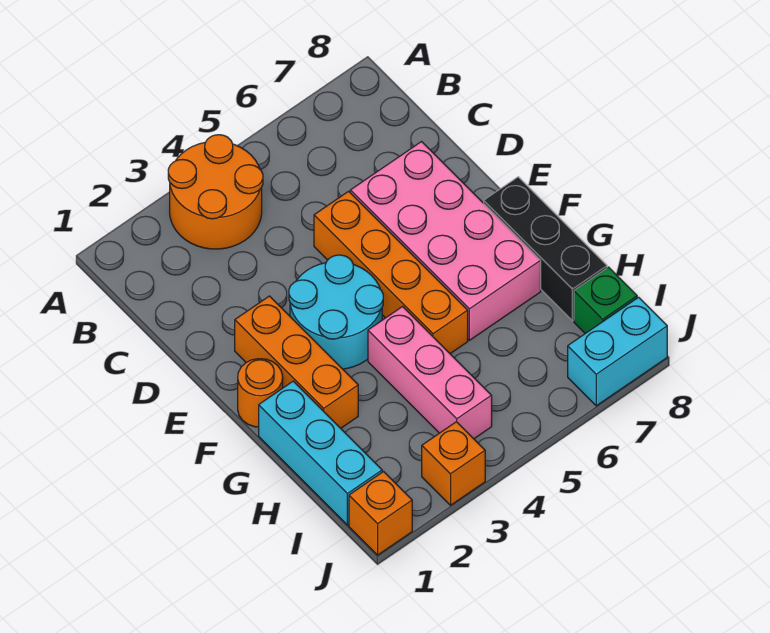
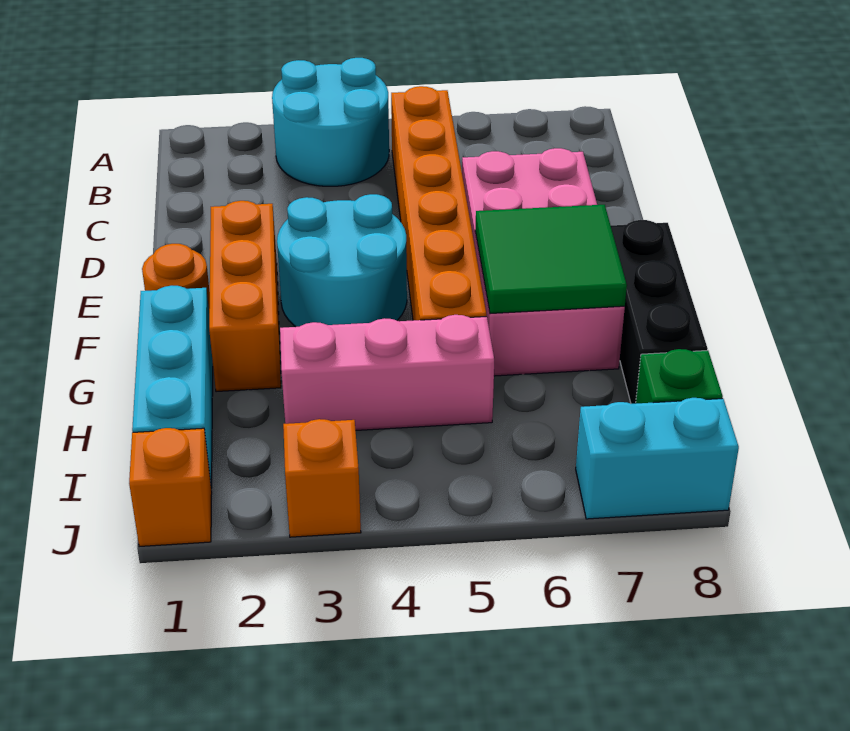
orange round brick A3:B4 level 1 -> cyan round brick A3:B4 level 1
orange brick D5:G5 level 1 -> orange brick B5:G5 level 1
none -> green tile F6:G7 level 2
pink brick G4:I4 level 1 -> pink brick H3:H5 level 1

